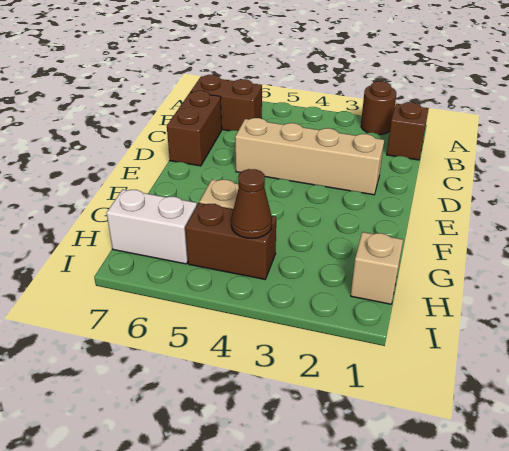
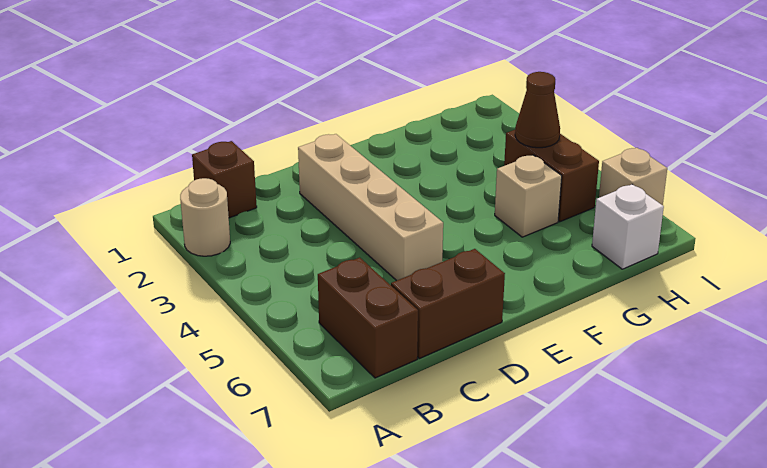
brown round brick A2 level 1 -> tan round brick A2 level 1
tan brick H1 level 1 -> tan brick I6 level 1
white brick H6:H7 level 1 -> white brick H7 level 1

